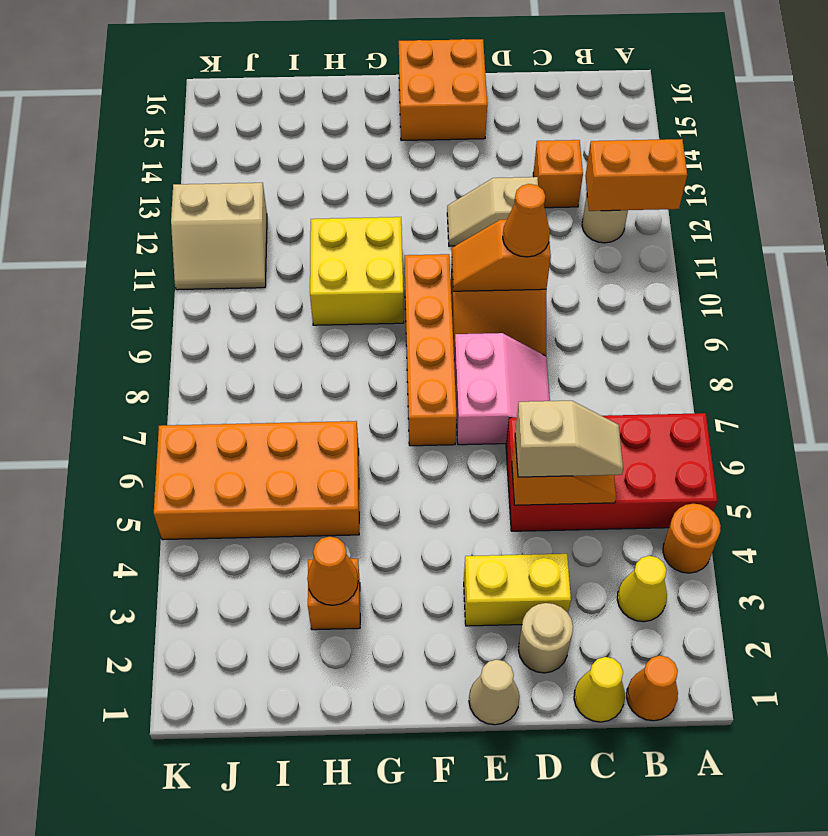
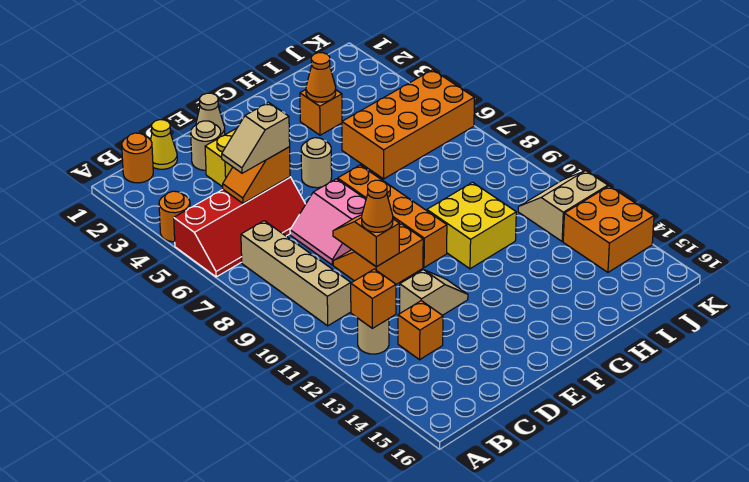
red brick A5:D6 level 1 -> red slope A5:D6 level 1 top 5
orange brick A12:B12 level 2 -> orange brick B12 level 2
orange cone B1 level 1 -> orange round brick B1 level 1
yellow cone B3 level 1 -> none
none -> tan brick B7:B10 level 1
orange slope D10:E10 level 2 top D -> orange slope D9:D10 level 2 top 10
orange brick E15:F16 level 1 -> orange brick J13:K14 level 1
none -> tan round brick F5 level 1

